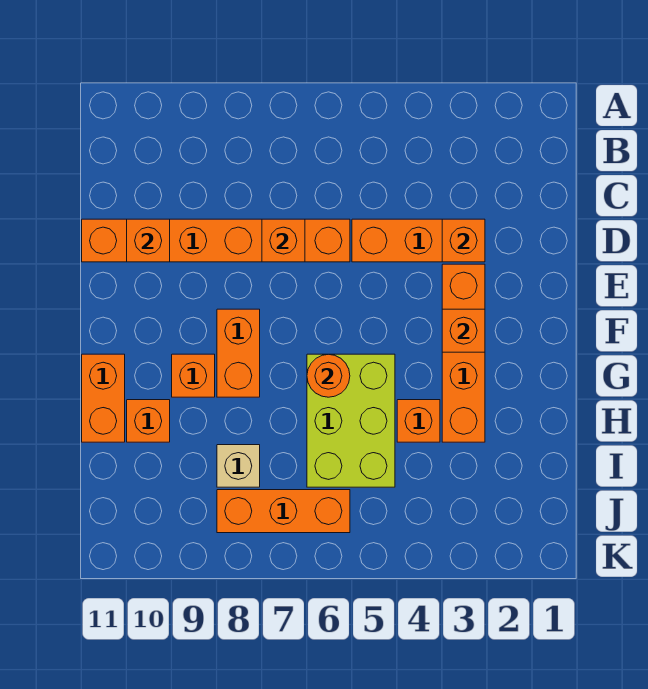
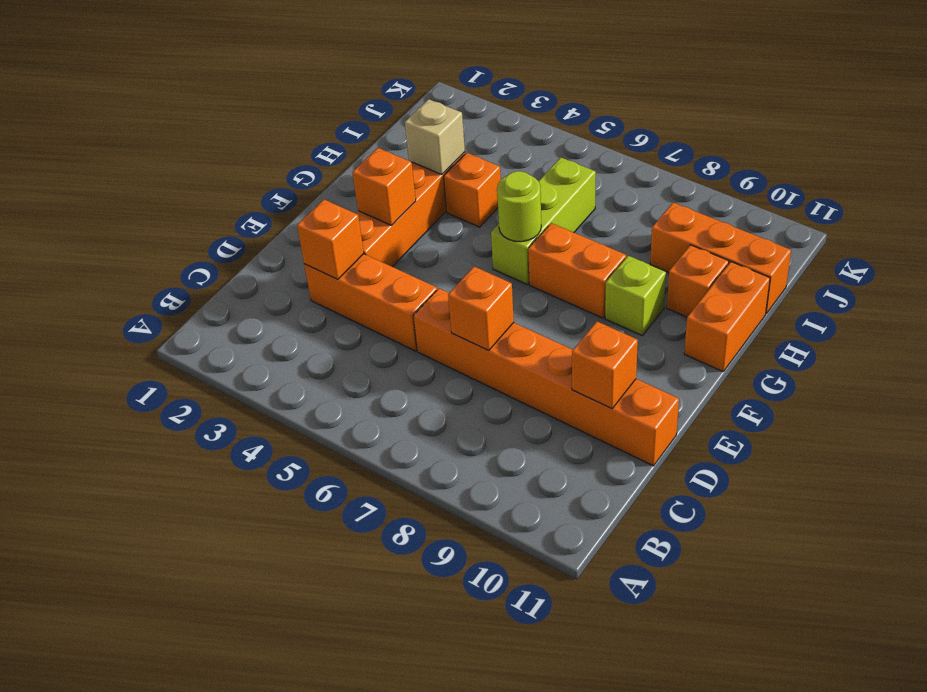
orange brick F8:G8 level 1 -> orange brick G7:G8 level 1
lime brick G5:I6 level 1 -> lime brick G6:I6 level 1
orange round brick G6 level 2 -> lime round brick G6 level 2
orange brick G9 level 1 -> lime brick G9 level 1
tan brick I8 level 1 -> tan brick H3 level 2
orange brick J6:J8 level 1 -> orange brick I9:I11 level 1

